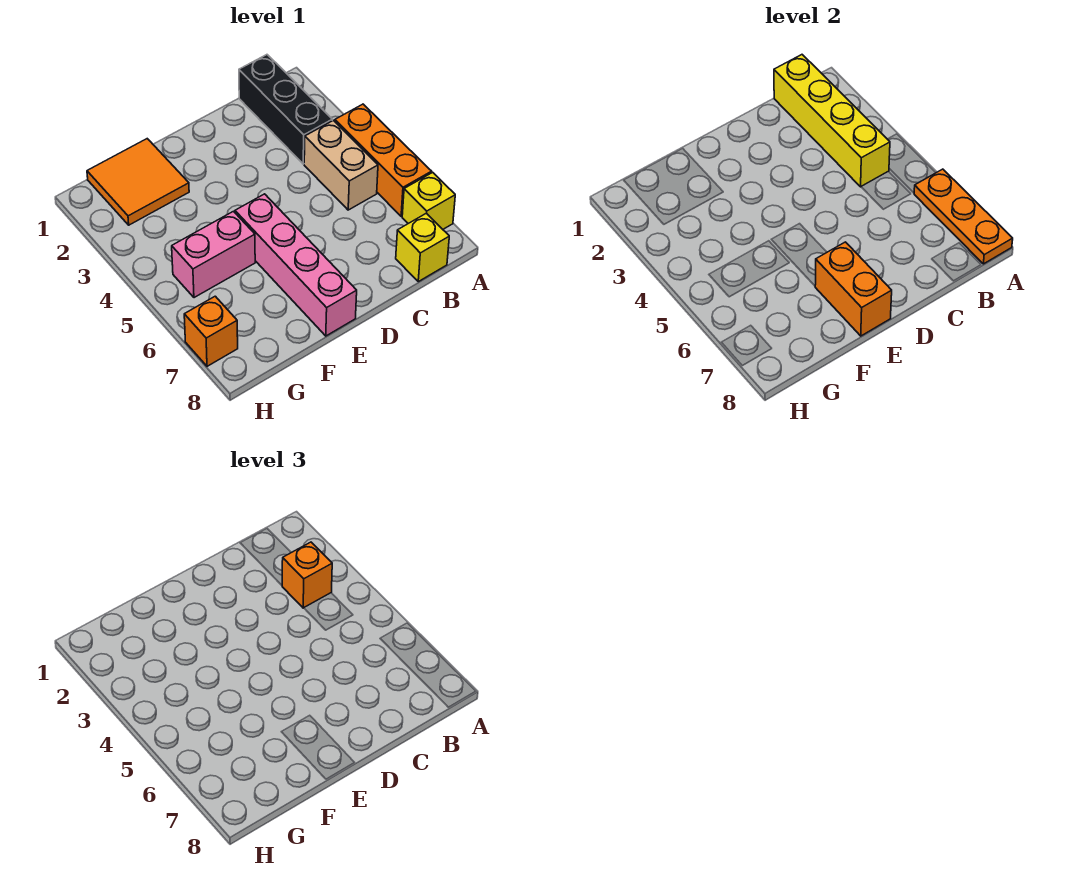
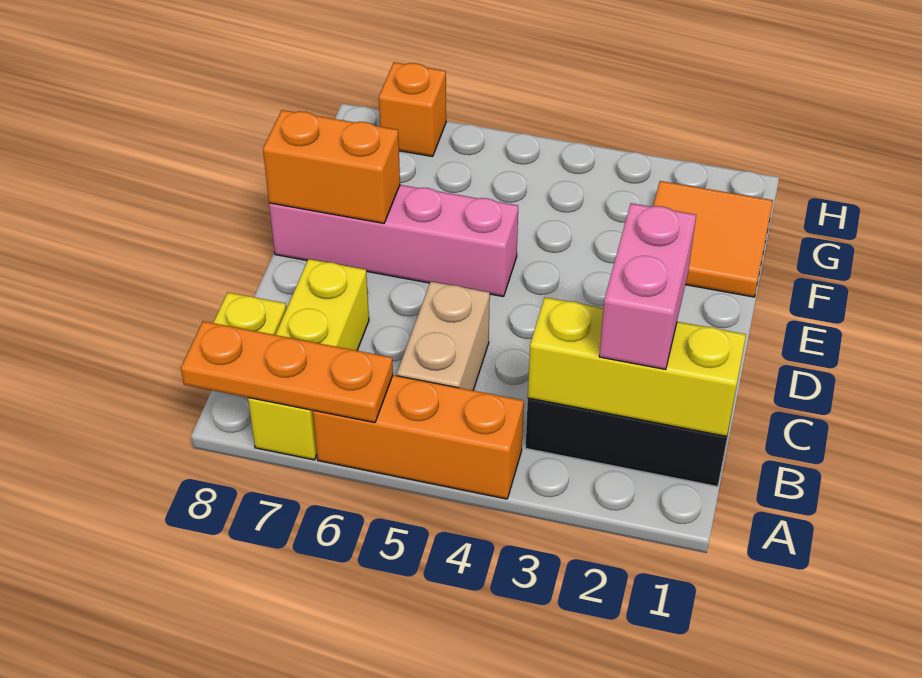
yellow brick A7 level 1 -> yellow brick A7:C7 level 1
yellow brick B1:B4 level 2 -> yellow brick B1:B3 level 2
orange brick B3 level 3 -> none
tan brick B4:B5 level 1 -> tan brick B5:C5 level 1
pink brick F5:G5 level 1 -> pink brick B2:C2 level 3

